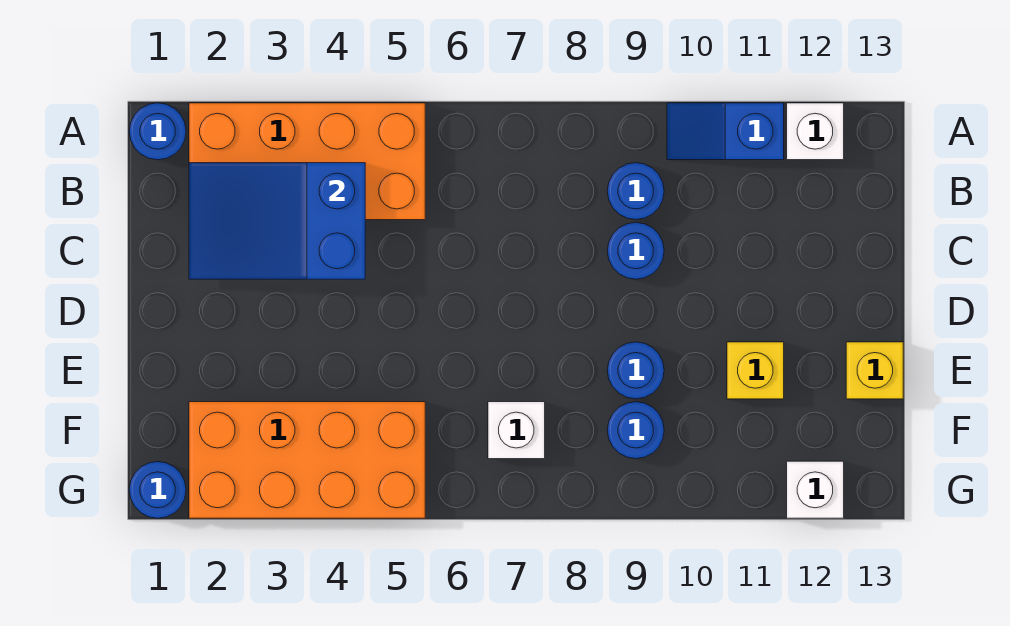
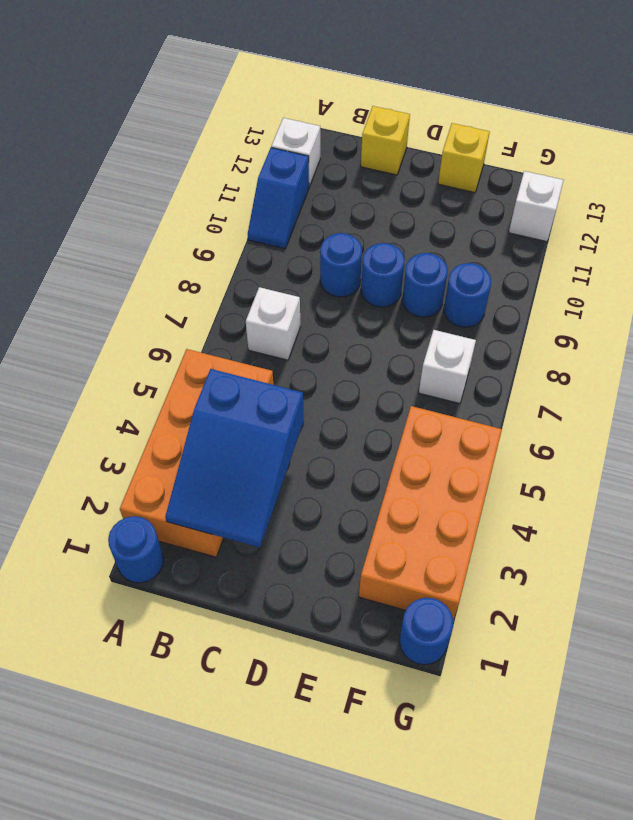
none -> white brick B7 level 1
blue round brick B9 level 1 -> blue round brick D9 level 1
yellow brick E11 level 1 -> yellow brick C13 level 1

